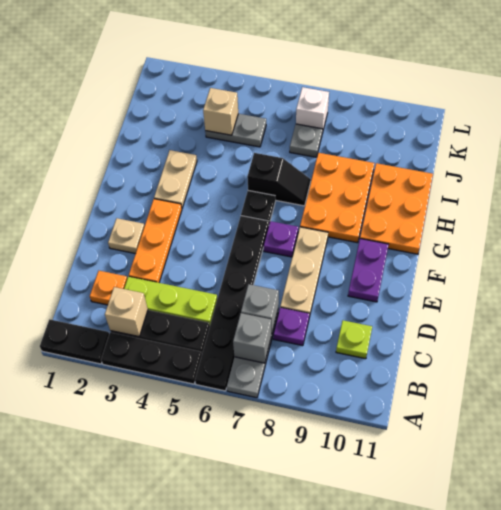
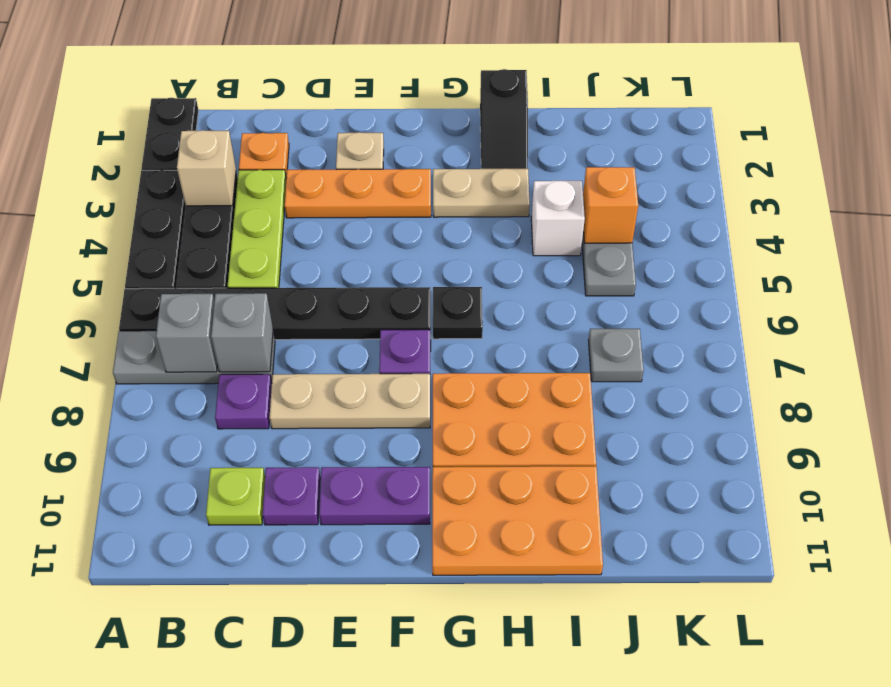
none -> purple plate D10 level 1
black slope H6:H7 level 1 top 6 -> black slope H1:H2 level 1 top 1
tan brick J4 level 2 -> orange brick J4 level 2
white brick K7 level 1 -> white brick I4 level 1

